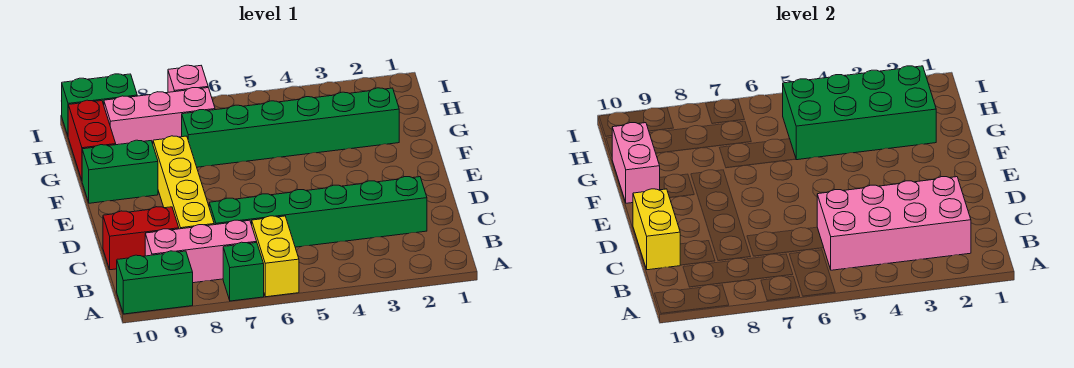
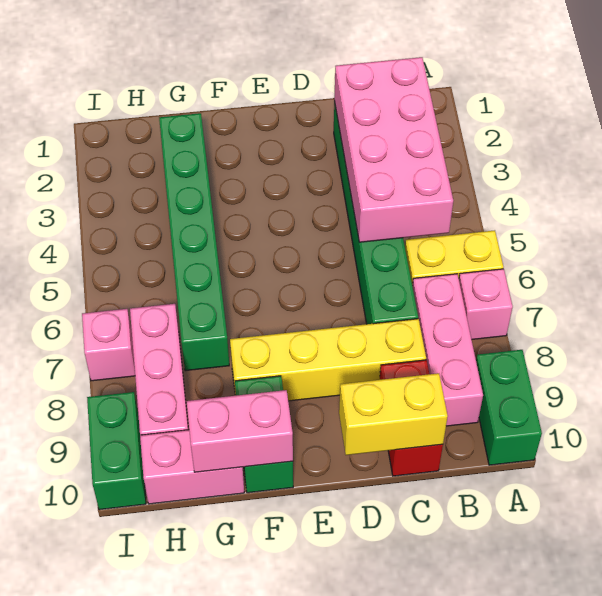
green brick A7 level 1 -> pink brick A7 level 1
green brick G2:H5 level 2 -> none
red brick G10:H10 level 1 -> pink brick G10:H10 level 1

